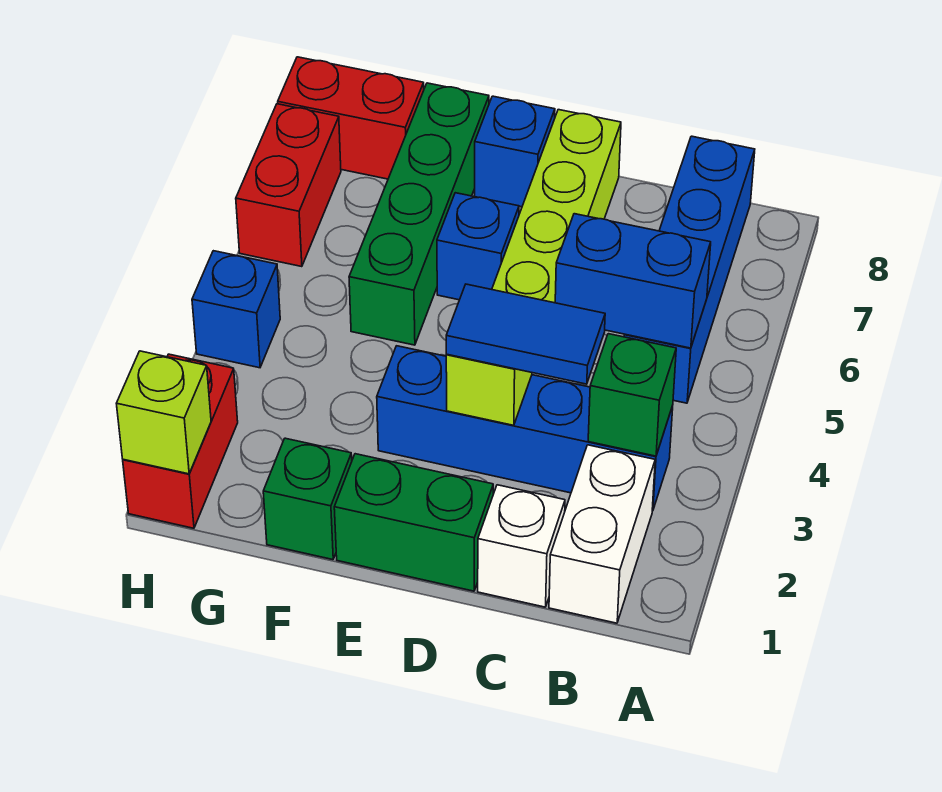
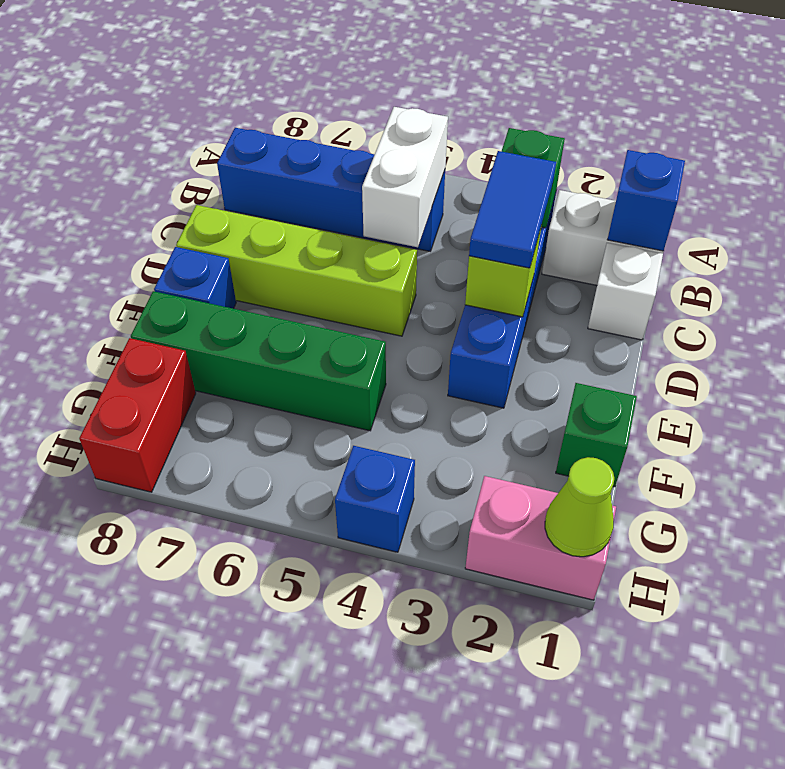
blue brick B5:C5 level 2 -> white brick B5:C5 level 2
green brick D1:E1 level 1 -> none
blue brick E6 level 1 -> blue brick B1 level 2
red brick H1:H2 level 1 -> pink brick H1:H2 level 1
lime brick H1 level 2 -> lime cone H1 level 2
red brick H6:H7 level 1 -> none

